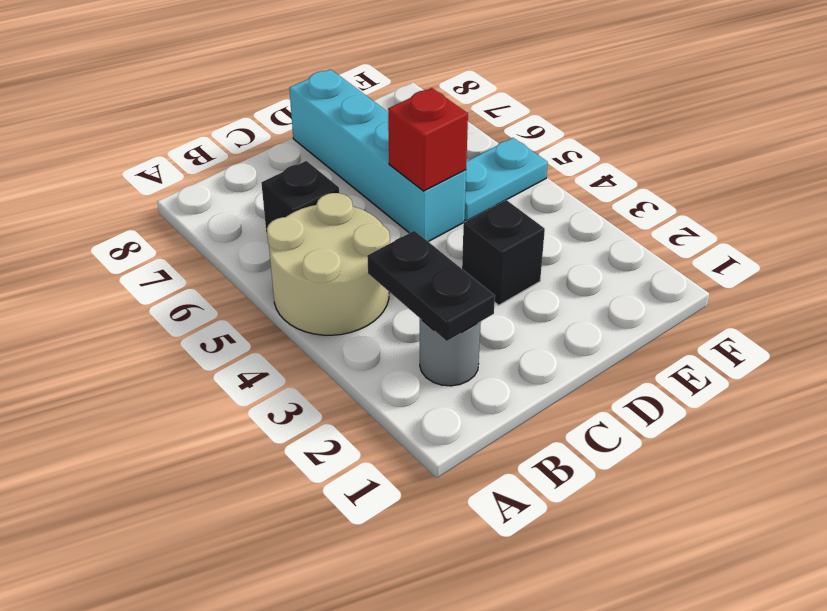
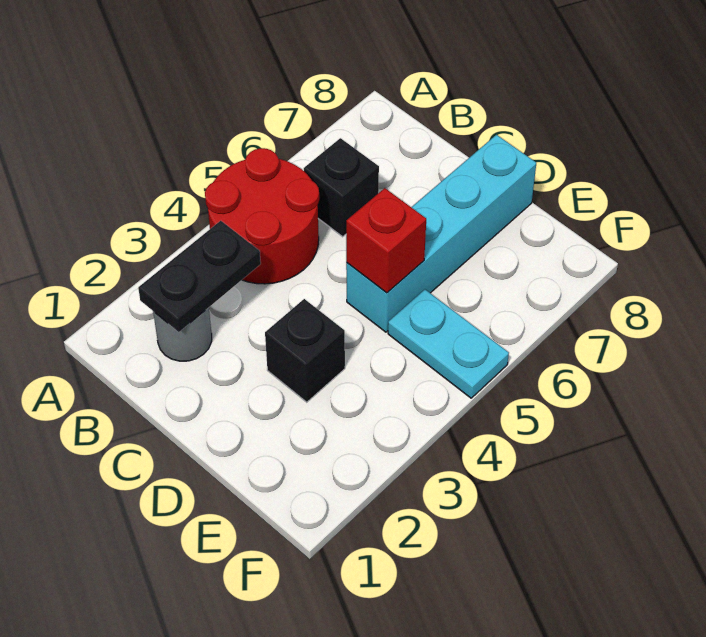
tan round brick A4:B5 level 1 -> red round brick A4:B5 level 1

